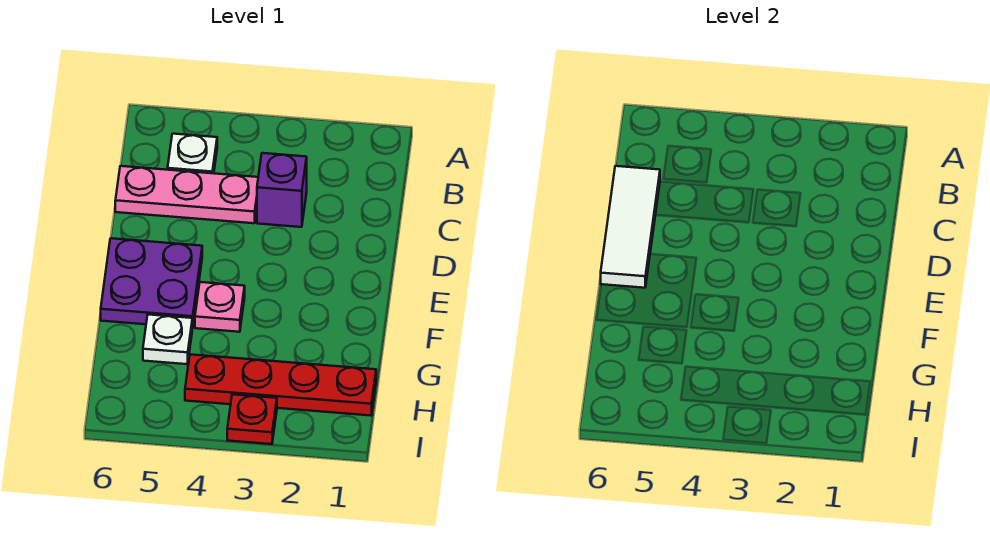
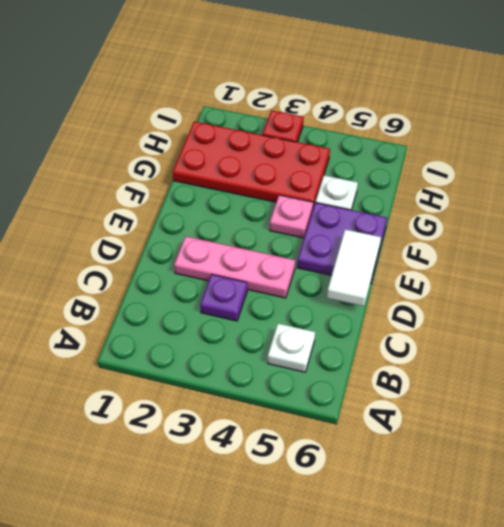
purple brick C3 level 1 -> purple plate C3 level 1
pink plate C4:C6 level 1 -> pink plate D2:D4 level 1
white tile C6:E6 level 2 -> white tile D6:E6 level 2
red plate H1:H4 level 1 -> red plate G1:H4 level 1

